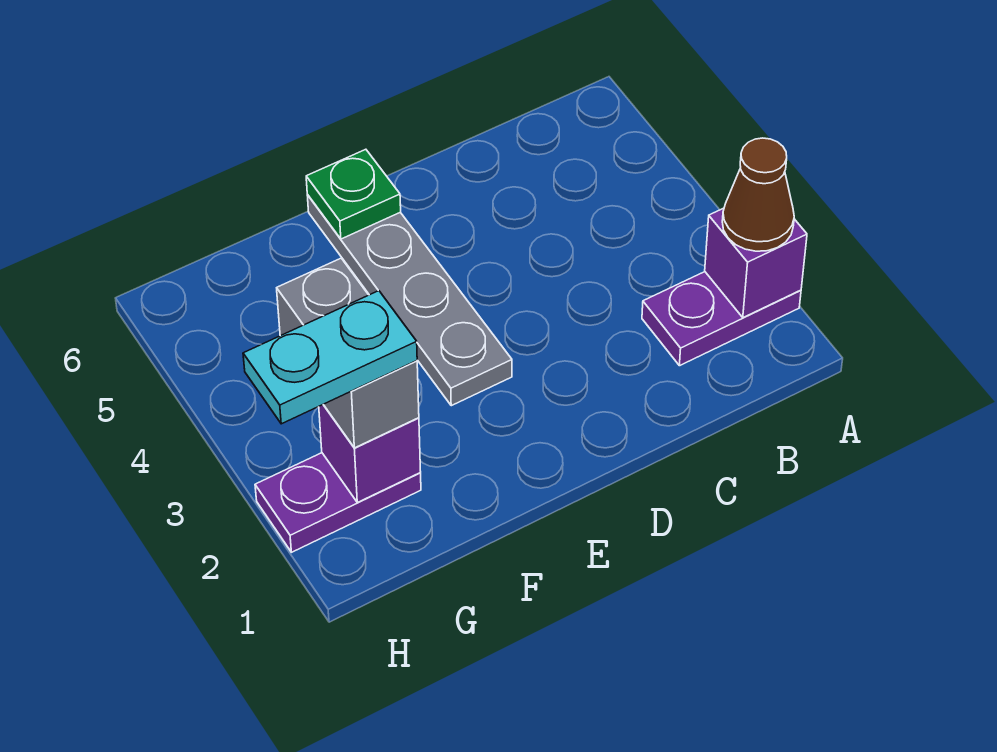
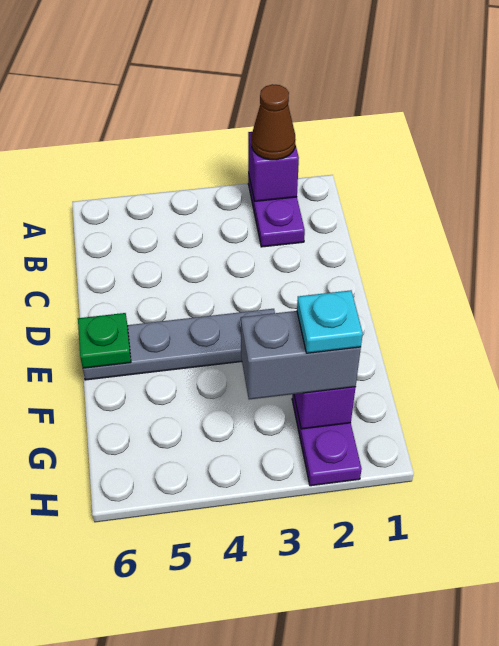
cyan plate G2:H2 level 4 -> cyan plate G2 level 4

